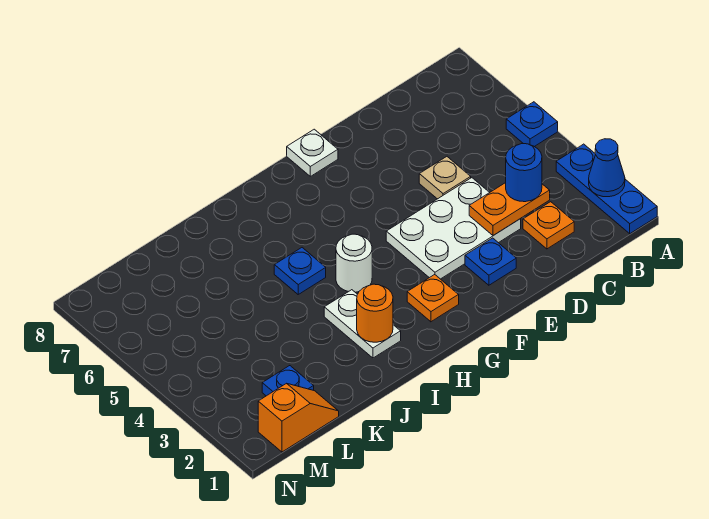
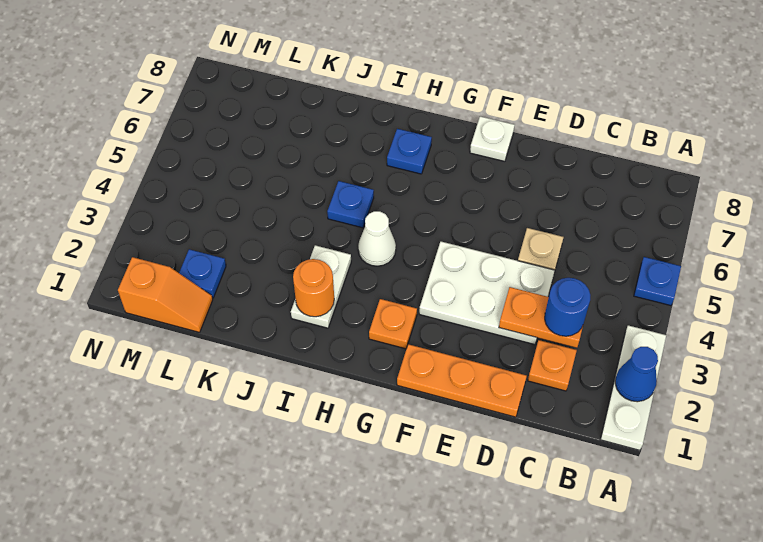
blue plate A1:A3 level 1 -> white plate A1:A3 level 1
none -> orange plate D1:F1 level 1
blue plate E2 level 1 -> blue plate H7 level 1
white round brick H4 level 1 -> white cone H4 level 1

